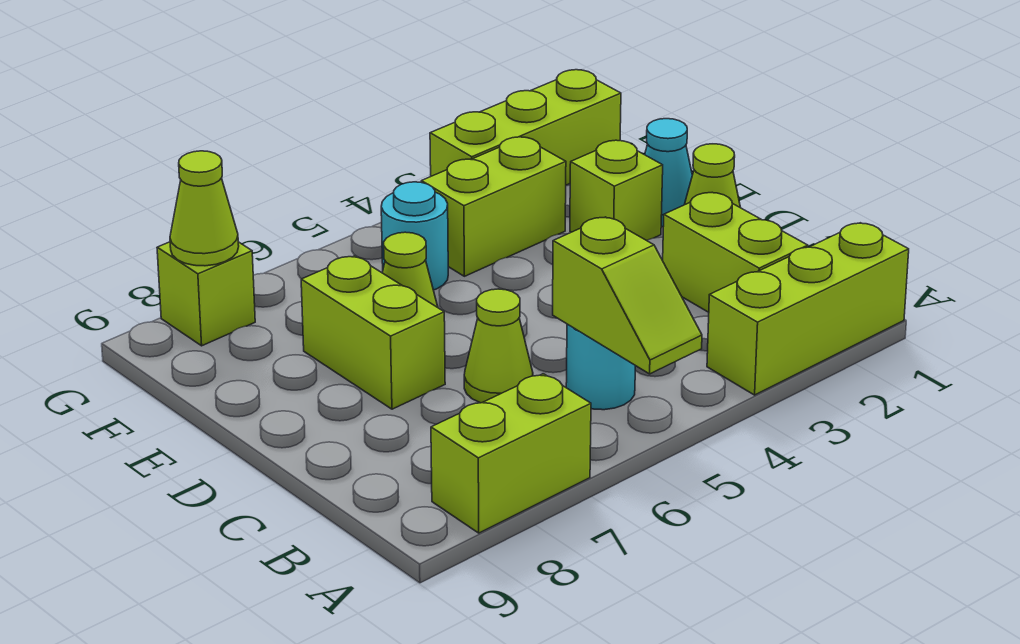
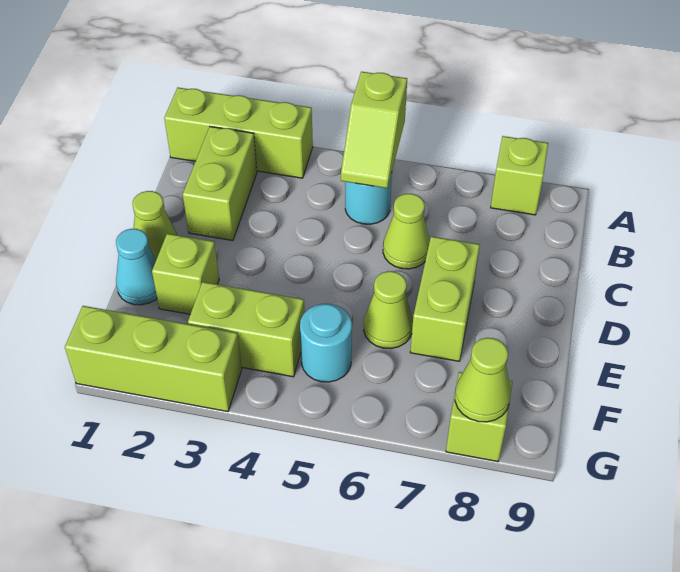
lime slope A5:B5 level 2 top B -> lime slope A5:B5 level 2 top A
lime brick A7:A8 level 1 -> lime brick A8 level 1

